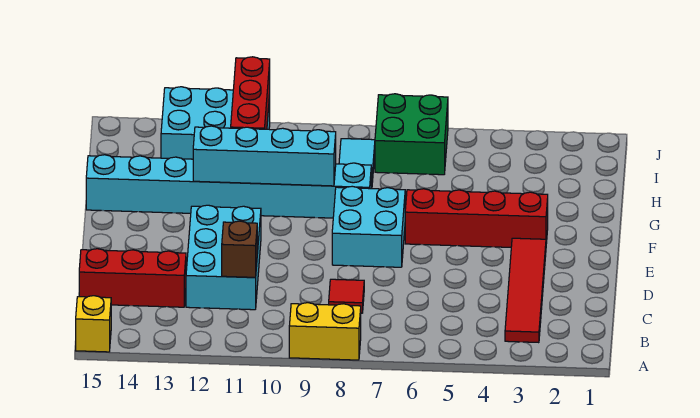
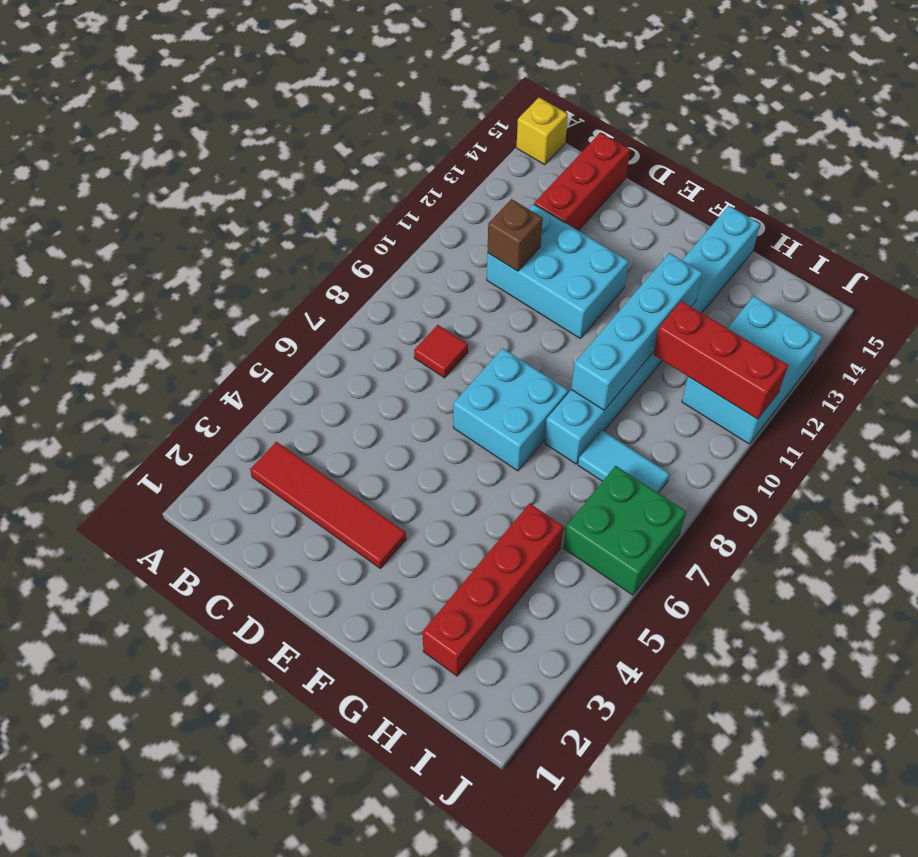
yellow brick A8:A9 level 1 -> none
red brick F3:F6 level 1 -> red brick H2:H5 level 1

